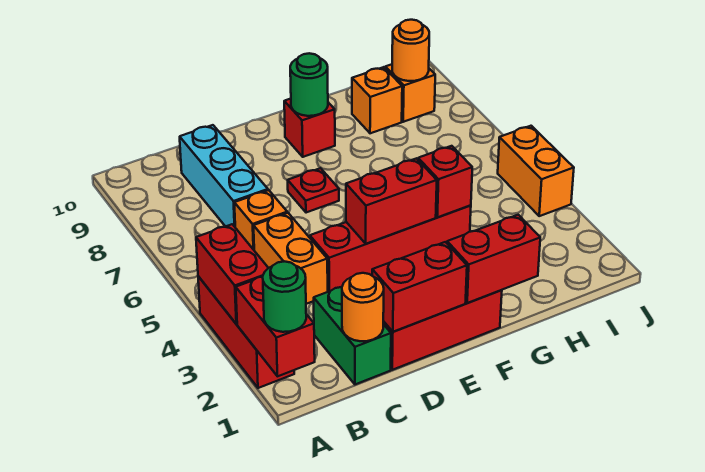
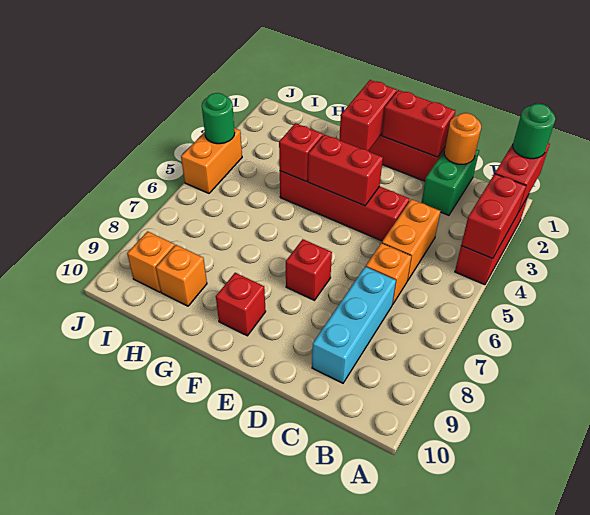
red plate E7 level 1 -> red brick E7 level 1
red brick F1:G1 level 2 -> red brick F1:F2 level 2
green round brick F9 level 2 -> green round brick J4 level 2
orange round brick I9 level 2 -> none

